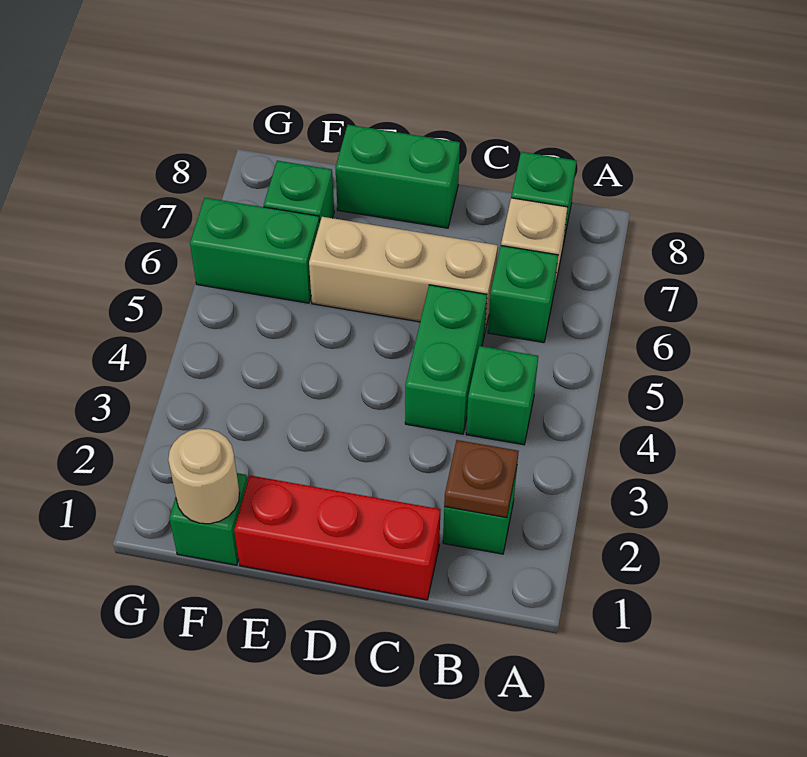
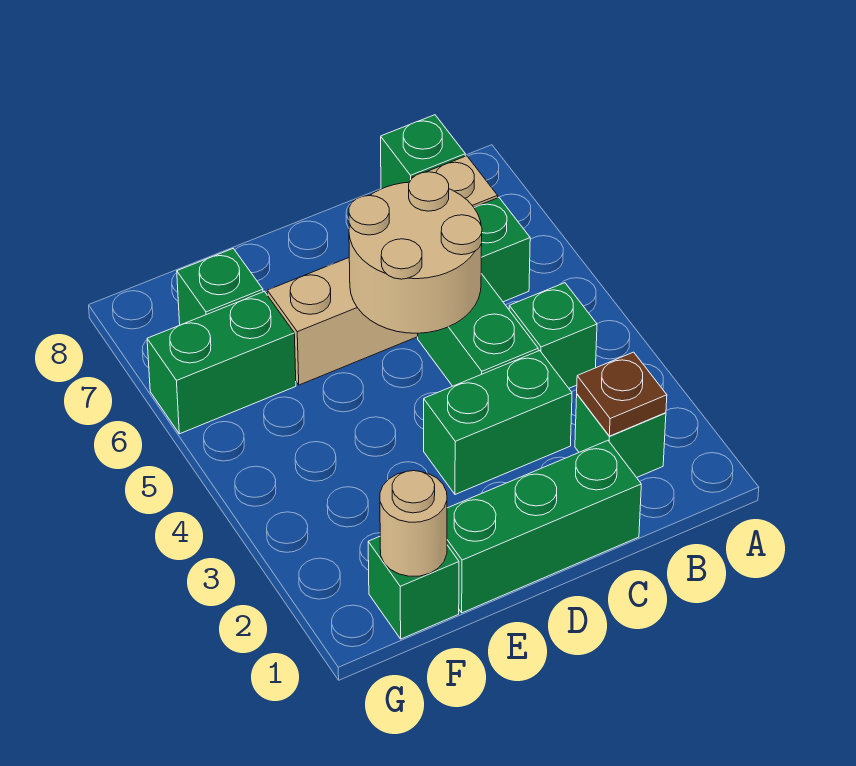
red brick C1:E1 level 1 -> green brick C1:E1 level 1
none -> tan round brick C5:D6 level 2
green brick D8:E8 level 1 -> green brick C3:D3 level 1

